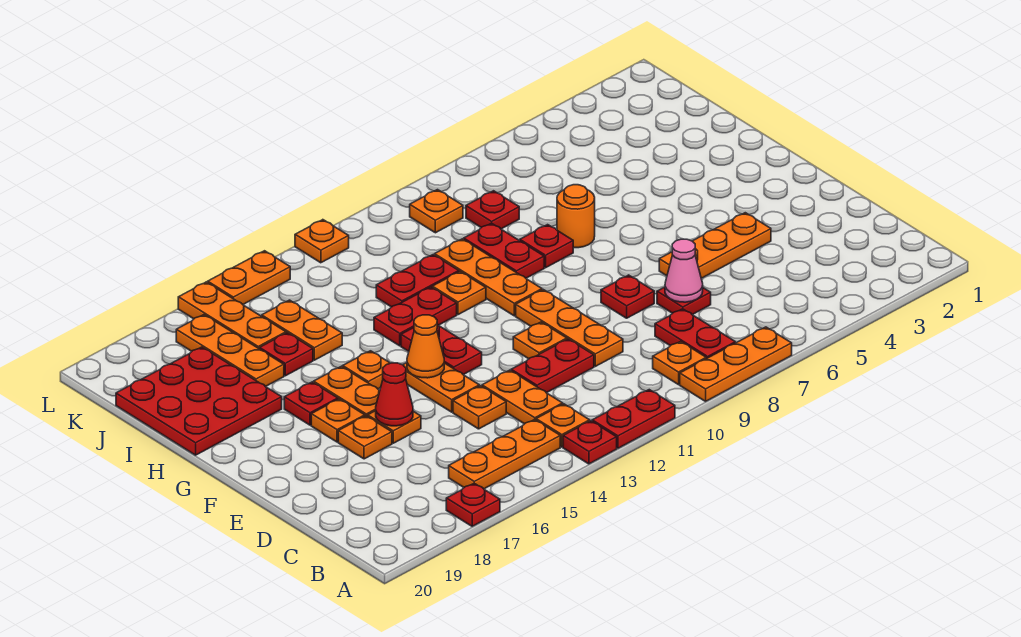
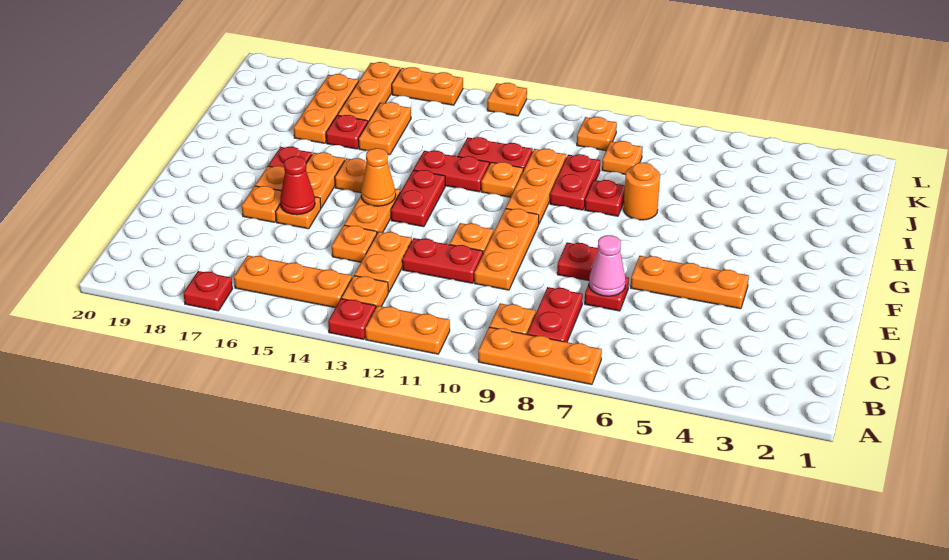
red plate A11:A12 level 1 -> orange plate A11:A12 level 1
red plate H18:J20 level 1 -> none
red plate J8 level 1 -> orange plate J8 level 1

